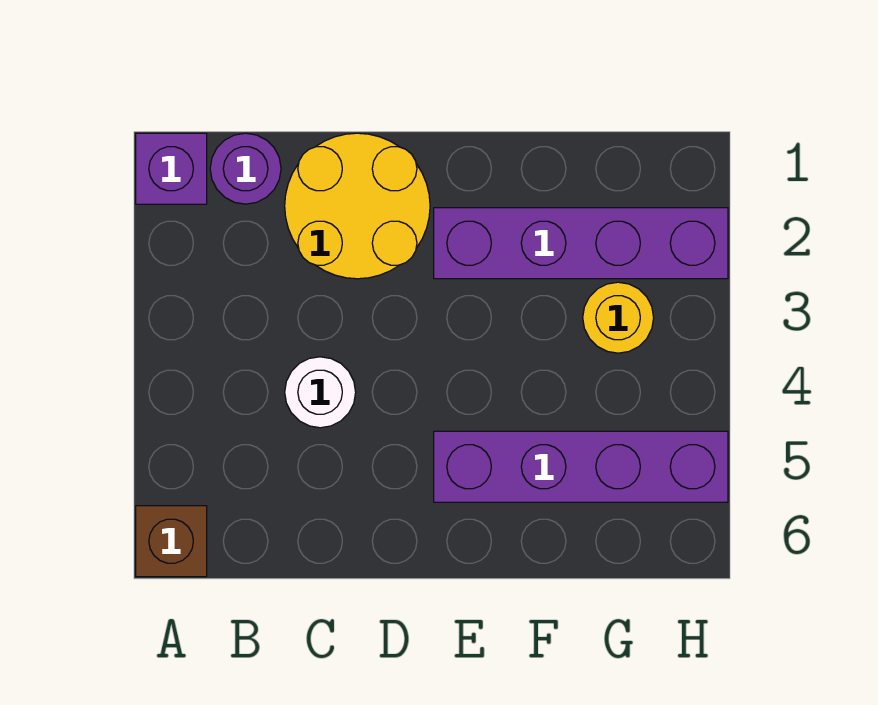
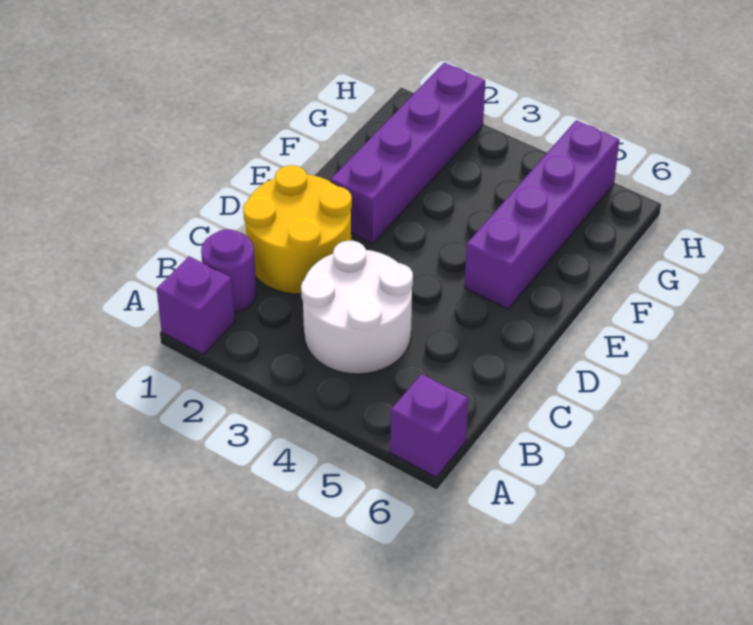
brown brick A6 level 1 -> purple brick A6 level 1
white round brick C4 level 1 -> white round brick B3:C4 level 1
yellow round brick G3 level 1 -> none

